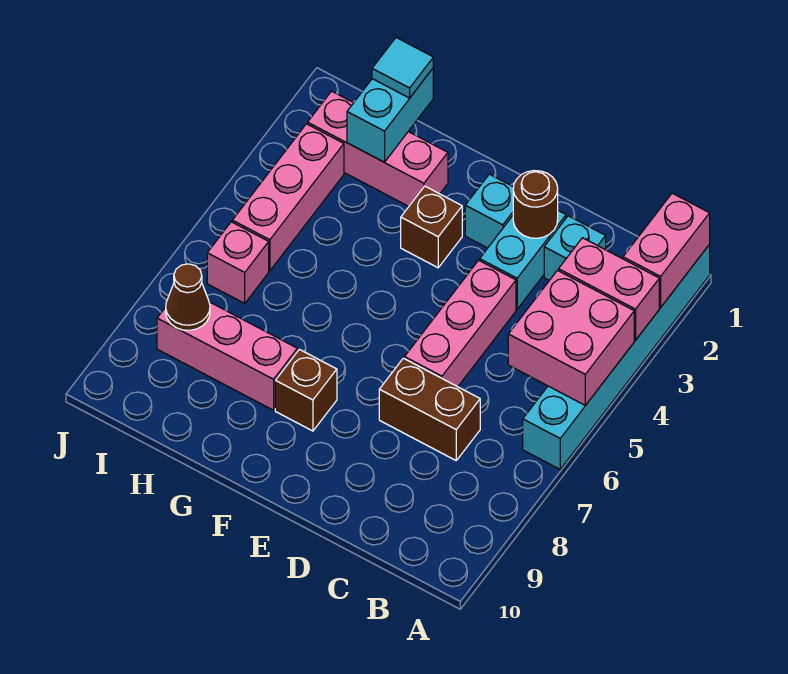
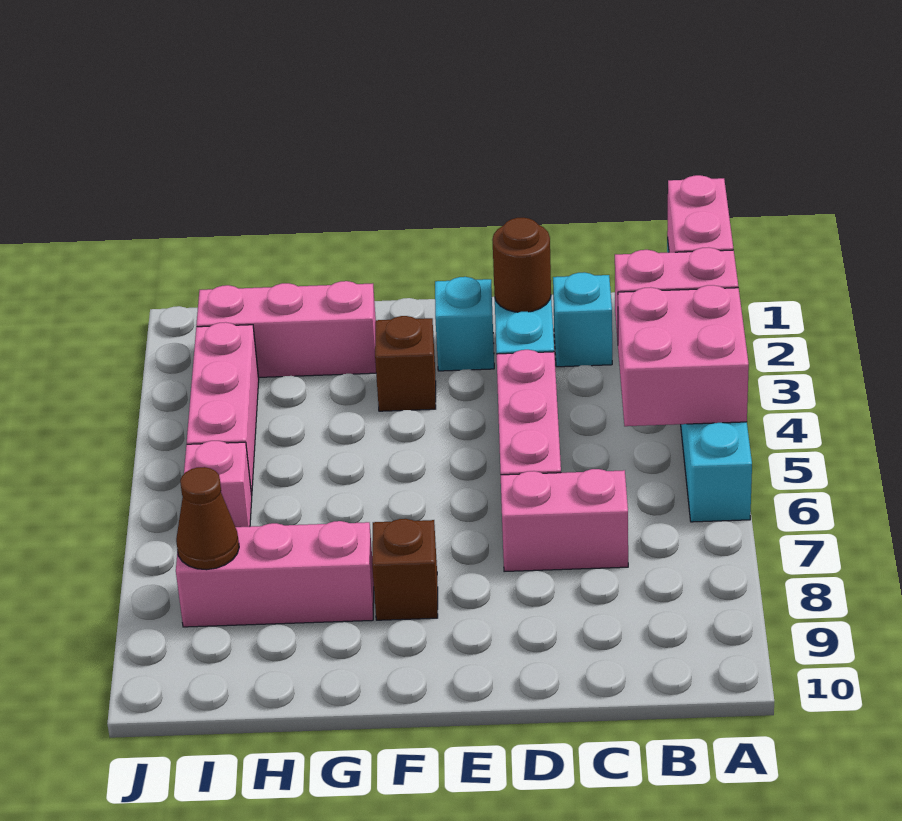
brown brick C7:D7 level 1 -> pink brick C7:D7 level 1
cyan brick H1:H2 level 2 -> none
cyan tile H1 level 3 -> none

